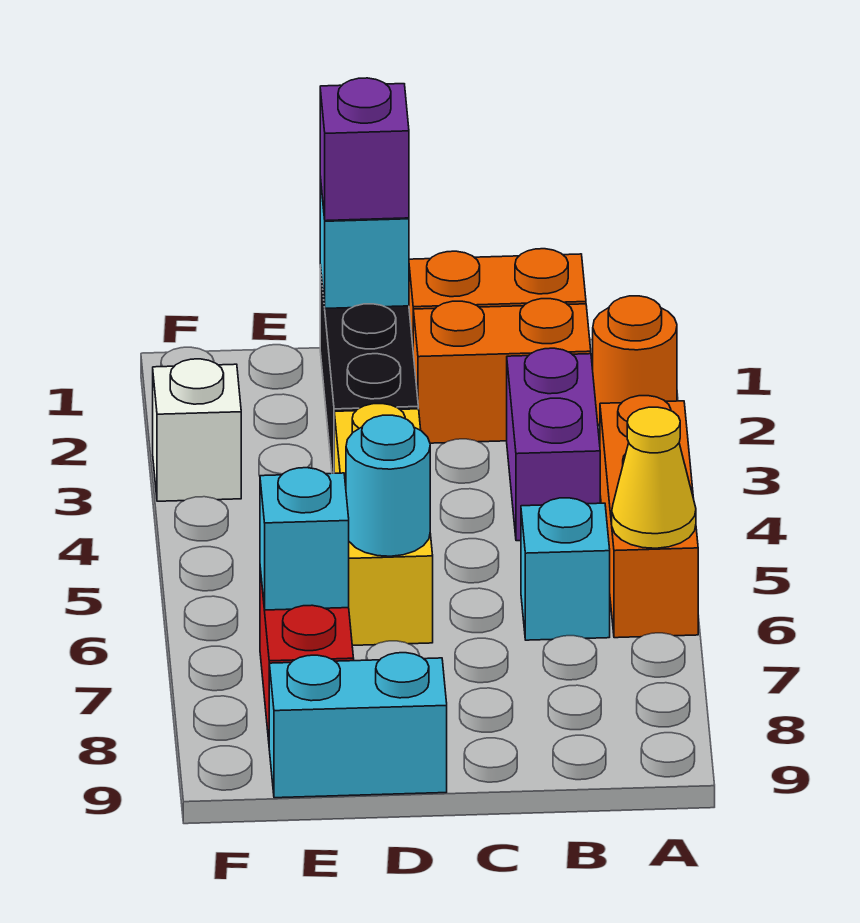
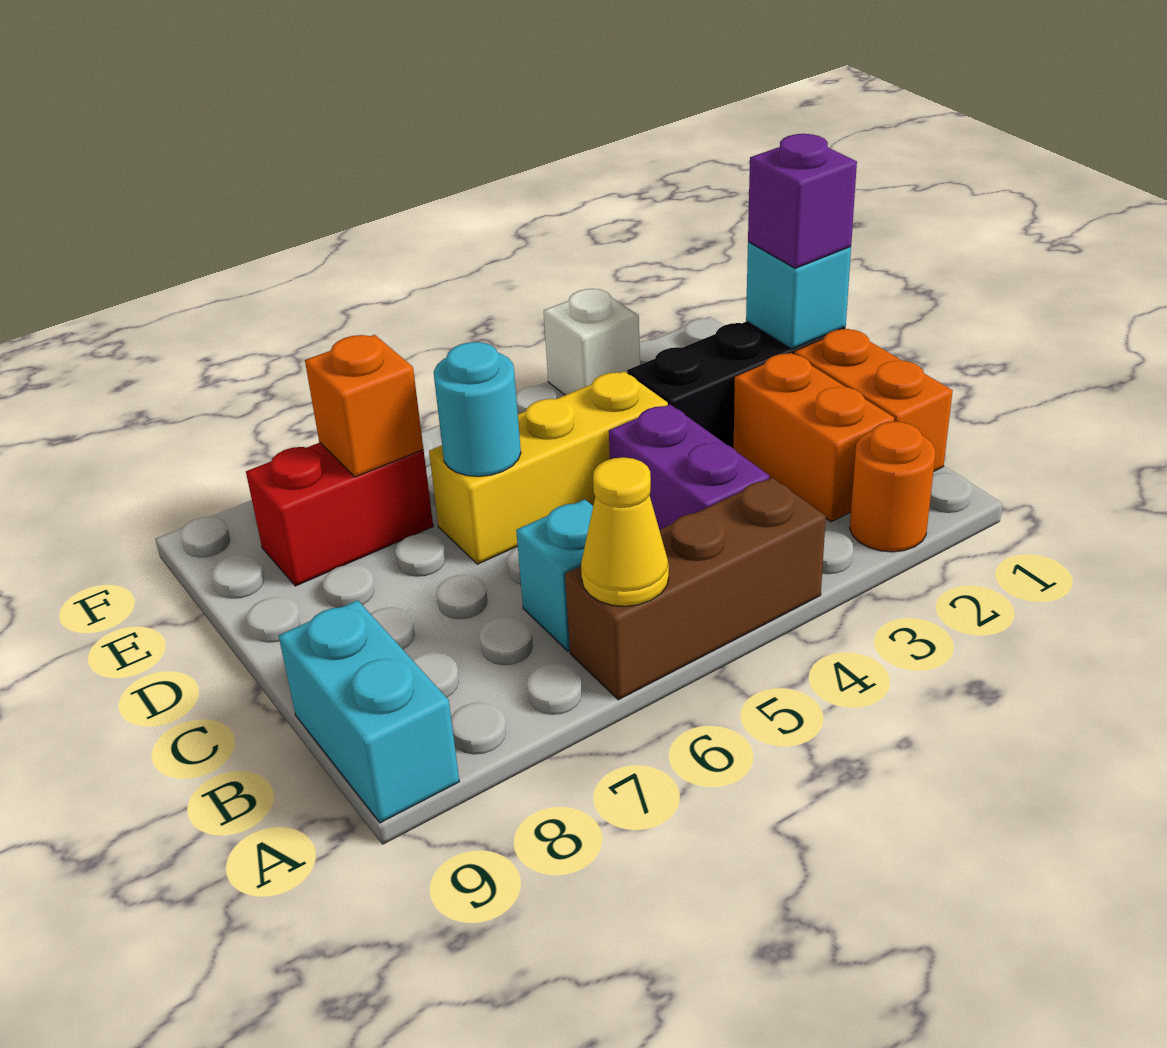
orange brick A4:A6 level 1 -> brown brick A4:A6 level 1
purple brick B3:B4 level 1 -> purple brick B4:C4 level 1
cyan brick D9:E9 level 1 -> cyan brick A9:B9 level 1
cyan brick E7 level 2 -> orange brick E7 level 2

